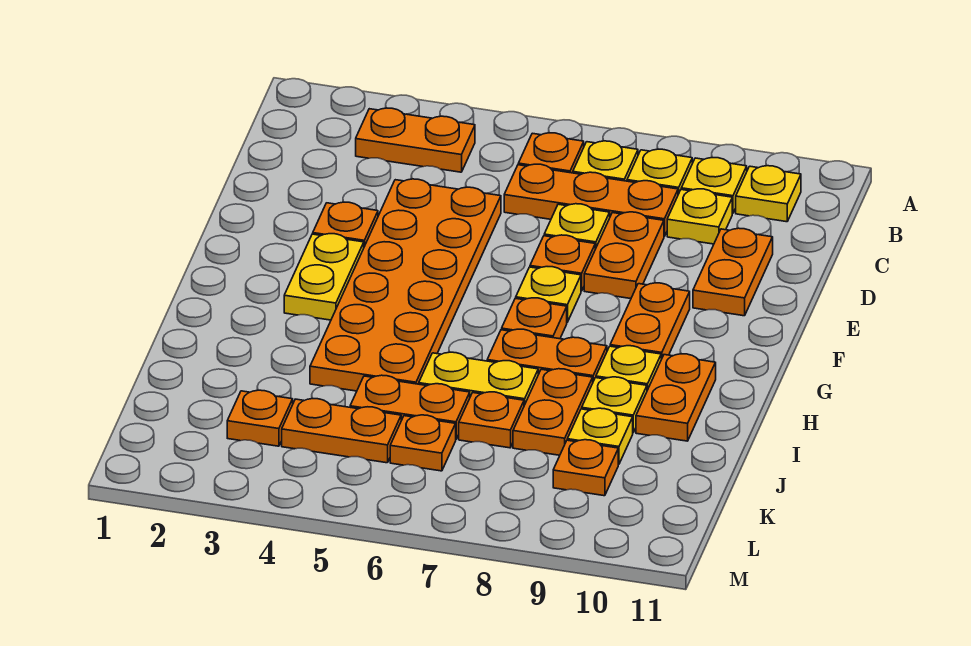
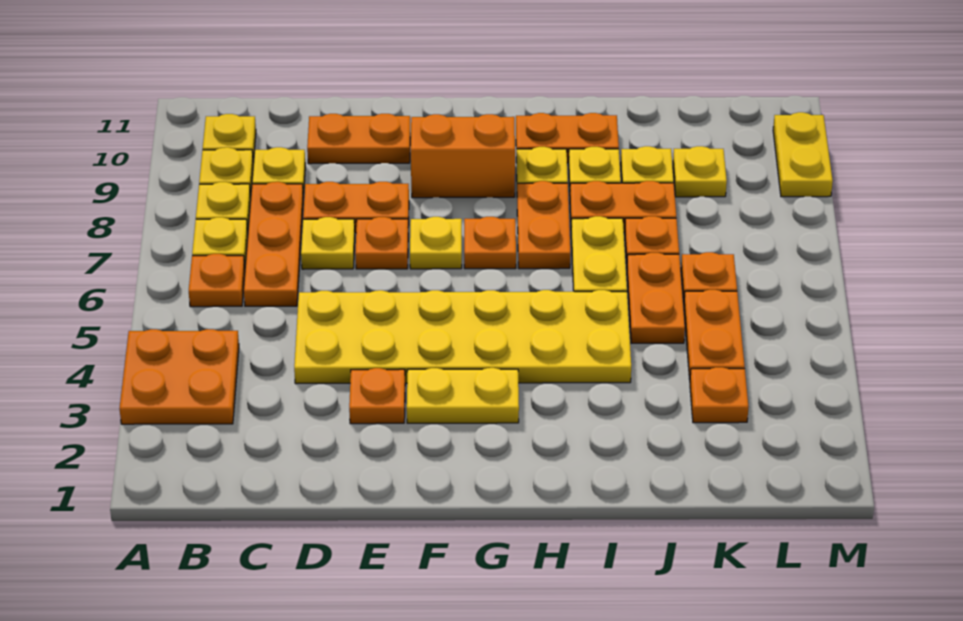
orange plate B3:B4 level 1 -> orange plate A3:B4 level 1
orange plate D4:I5 level 1 -> yellow plate D4:I5 level 1
orange plate F9:G9 level 1 -> orange brick F9:G9 level 1
orange plate K9 level 1 -> yellow plate K9 level 1
none -> yellow plate M9:M10 level 1

